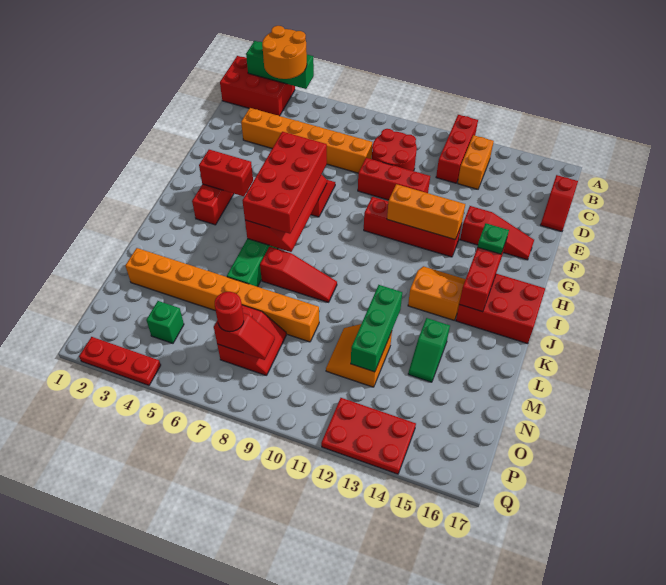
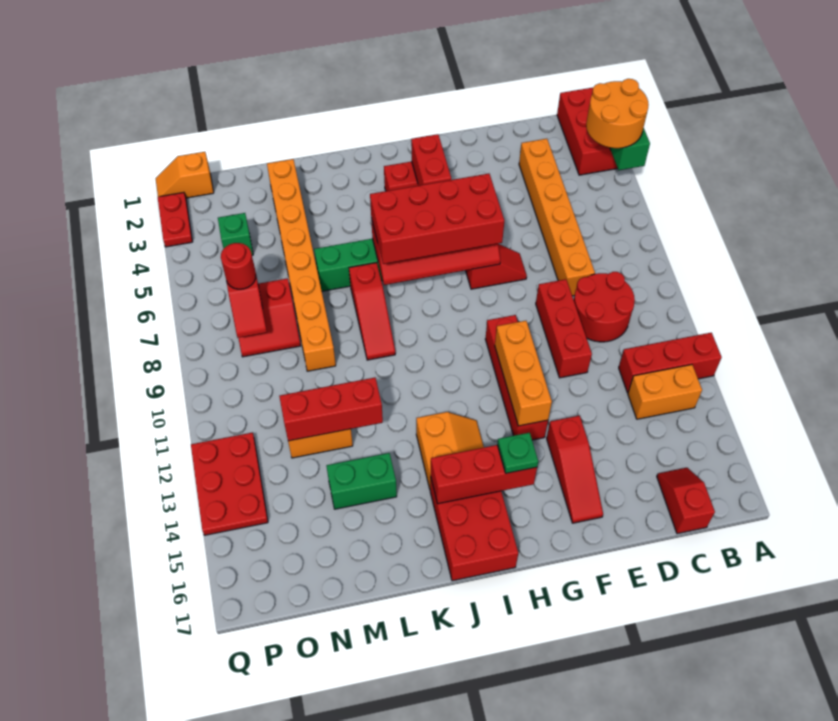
red slope C17:D17 level 1 top C -> red slope C16:C17 level 1 top 17
green brick L12:N12 level 2 -> red brick L12:N12 level 2
green slope L14:M14 level 1 top L -> green brick L14:M14 level 1
none -> orange slope P1:Q1 level 1 top P
red plate Q2:Q4 level 1 -> red plate Q2:Q3 level 1

